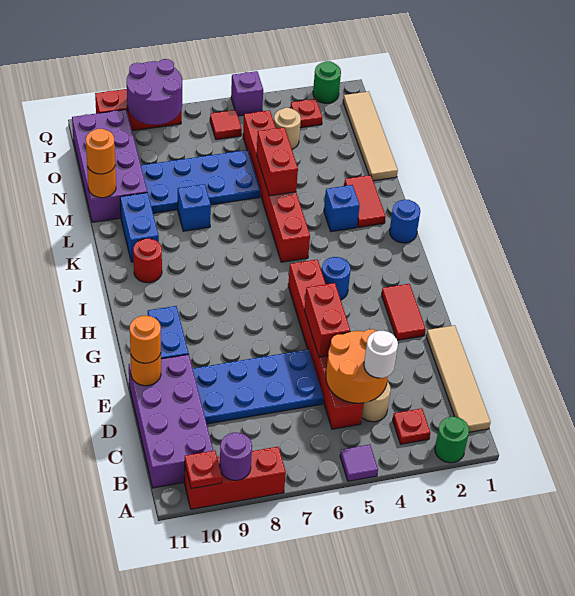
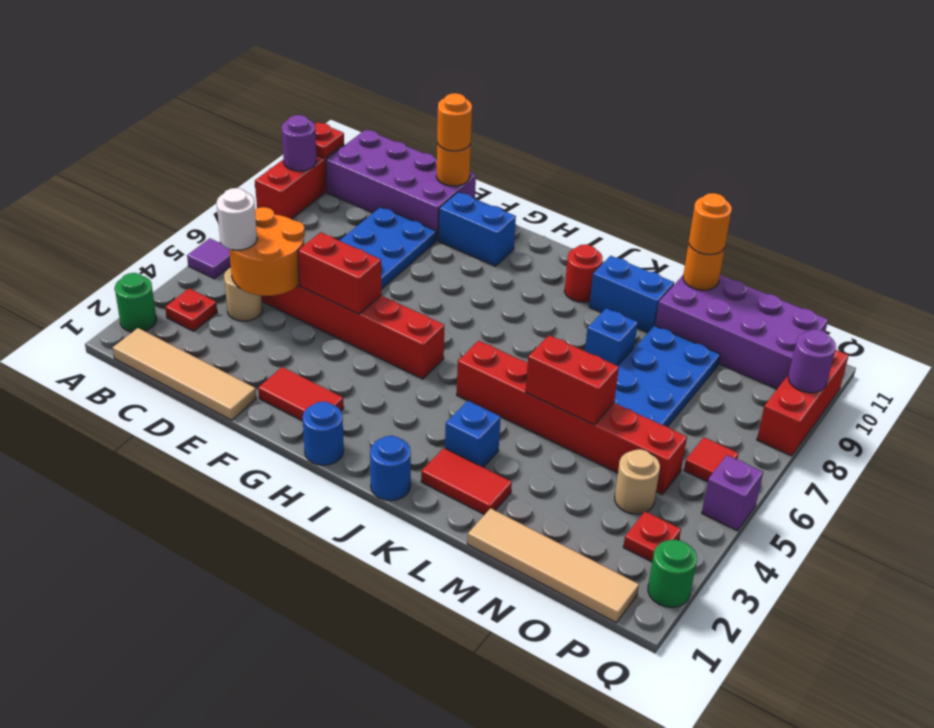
blue round brick H4 level 1 -> blue round brick H1 level 1
purple round brick P8:Q9 level 2 -> purple round brick Q9 level 2

